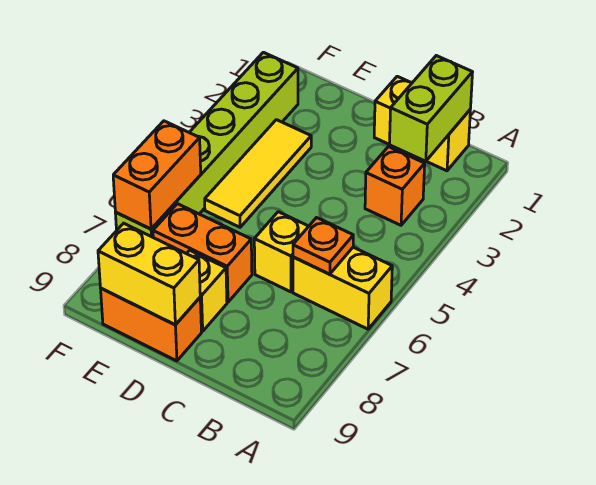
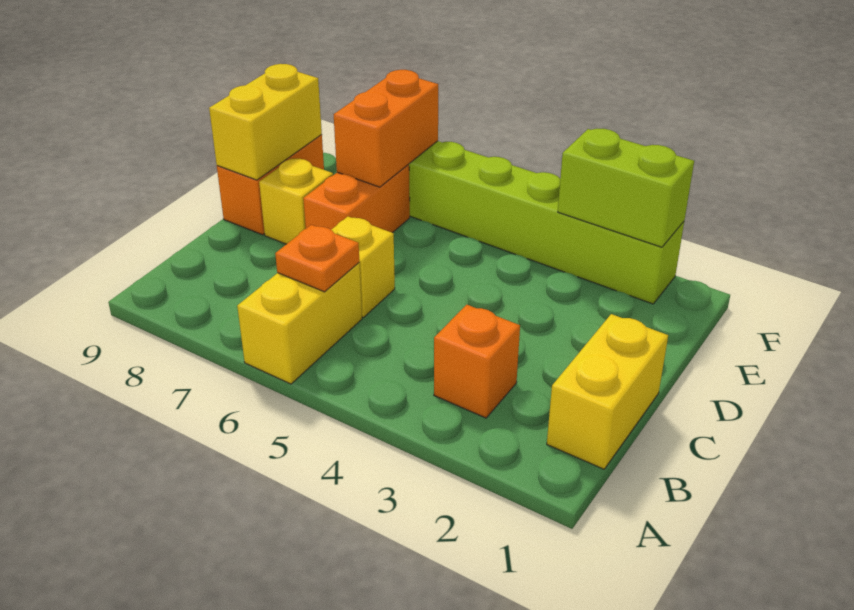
lime brick B1:B2 level 2 -> lime brick F2:F3 level 2
yellow tile E3:E5 level 1 -> none
orange brick F6:F7 level 2 -> orange brick E7:F7 level 2

